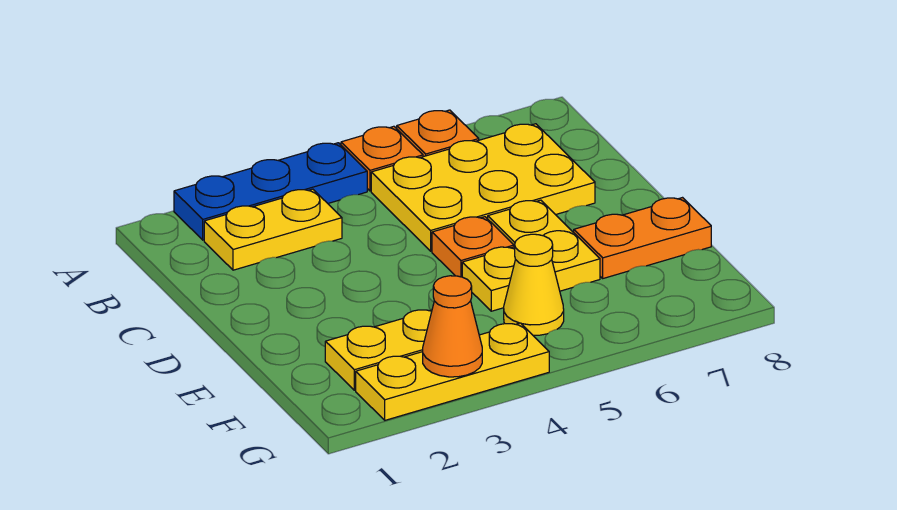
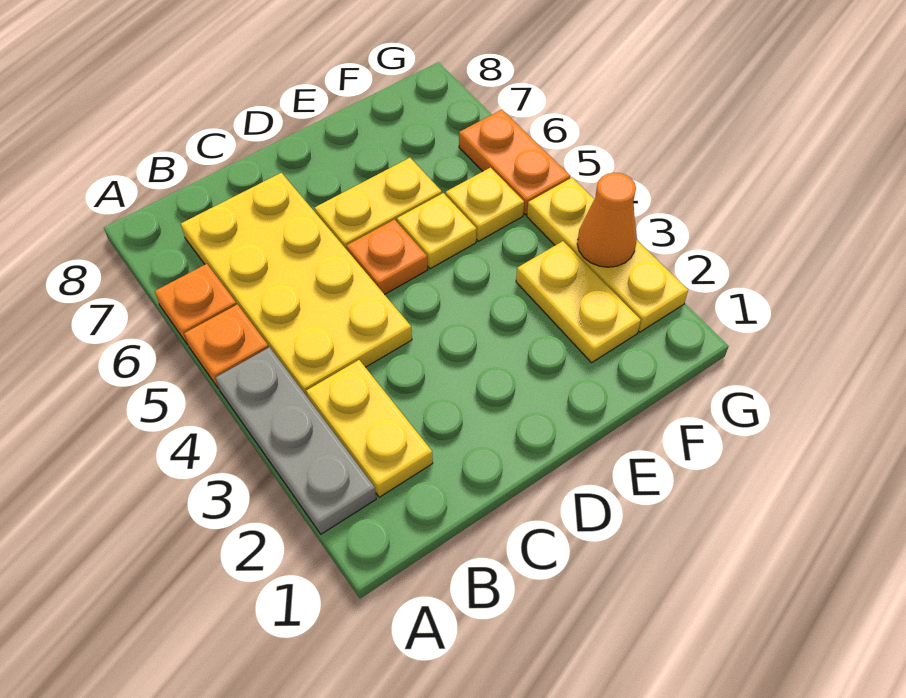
blue plate A2:A4 level 1 -> grey plate A2:A4 level 1
yellow plate B5:C7 level 1 -> yellow plate B4:C7 level 1
orange plate E7:E8 level 1 -> orange plate G5:G6 level 1
yellow cone F5 level 1 -> yellow plate F5 level 1

